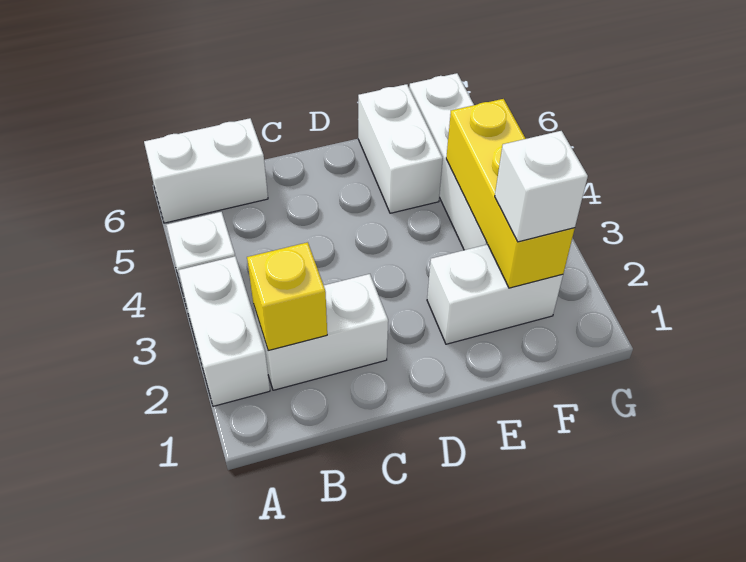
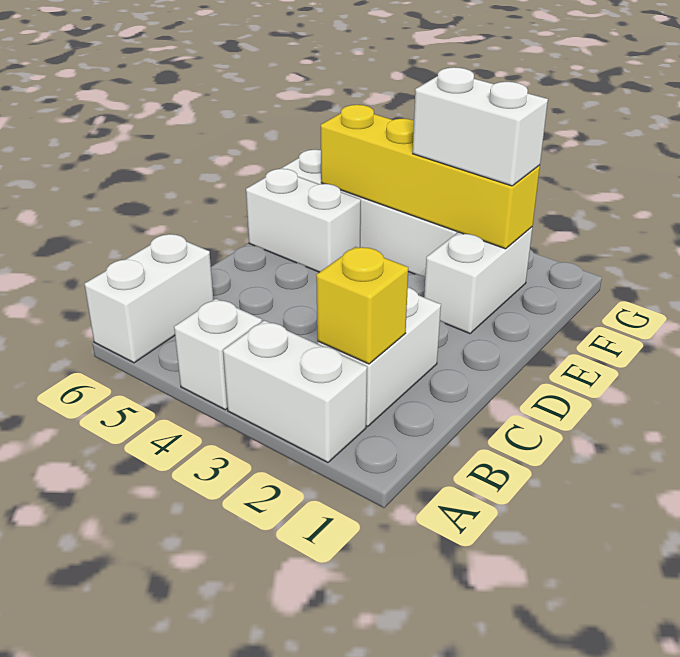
yellow brick F2:F4 level 2 -> yellow brick F2:F5 level 2
white brick F2 level 3 -> white brick F2:F3 level 3

